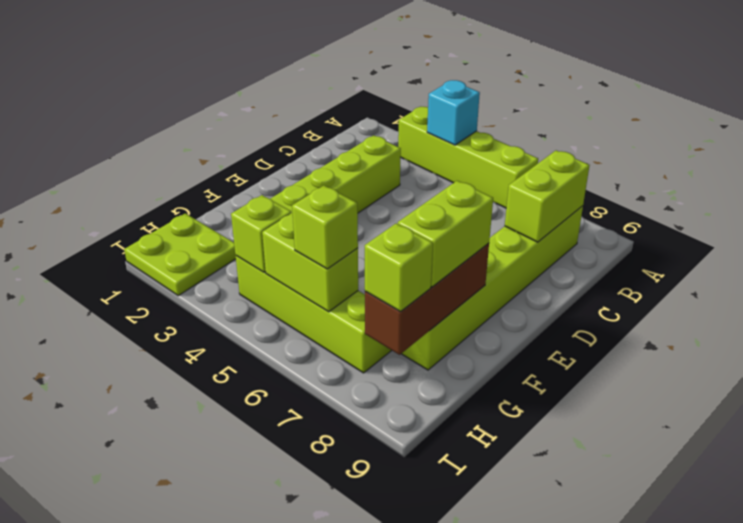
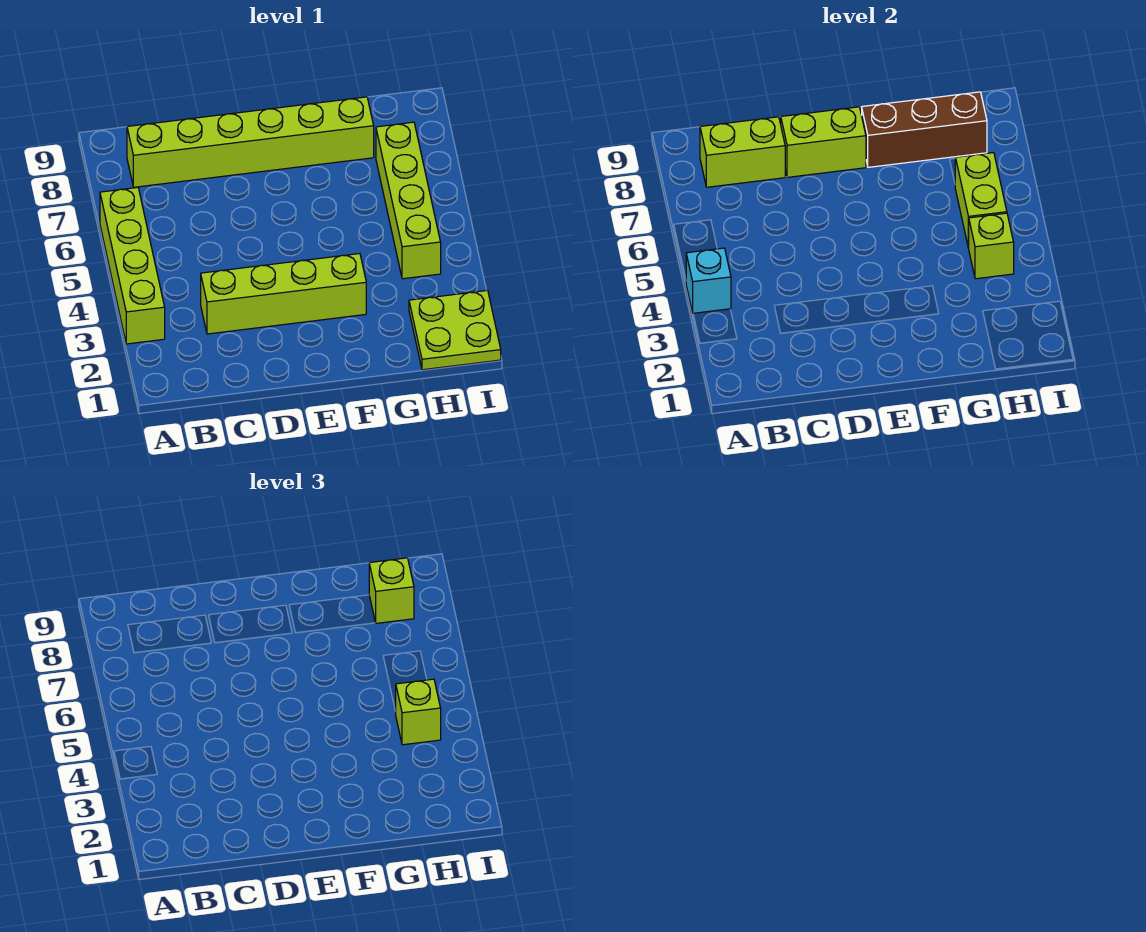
lime brick F8:G8 level 3 -> lime brick D8:E8 level 2
lime brick H6 level 3 -> lime brick H4 level 3

